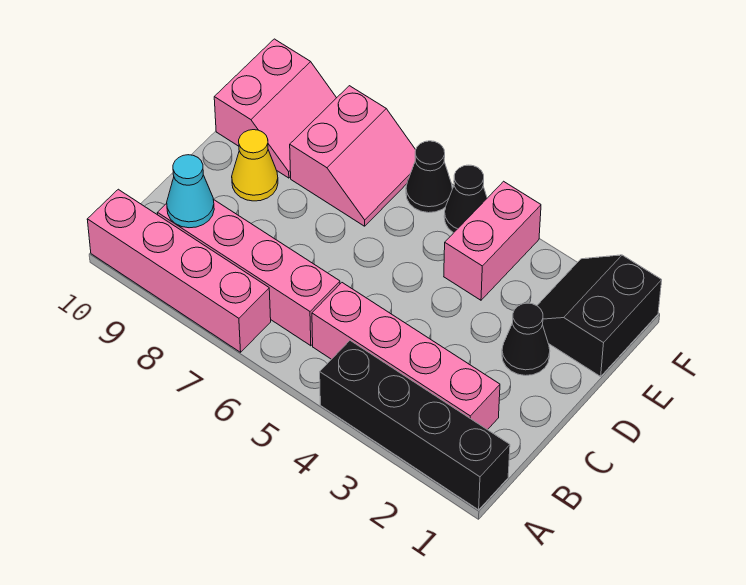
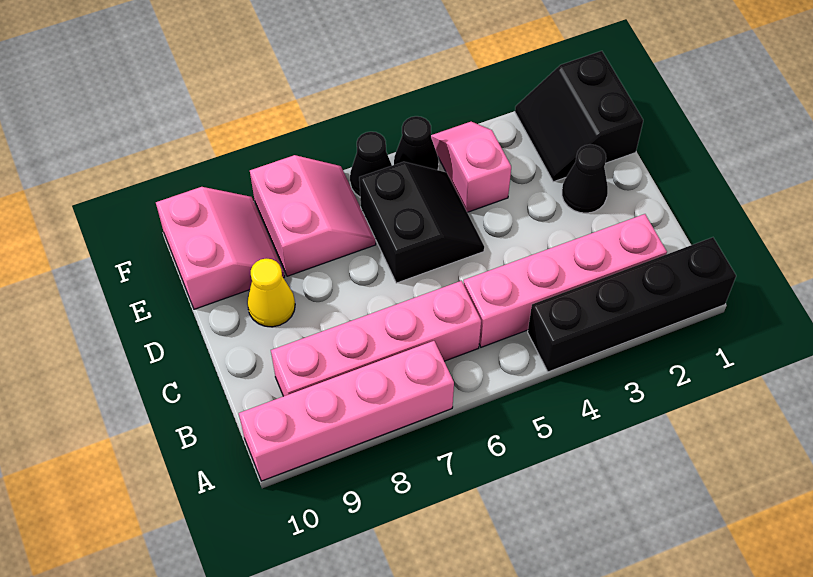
cyan cone B9 level 2 -> none
none -> black slope D5:E6 level 1 top 6
pink brick E4:F4 level 1 -> pink slope E4:F4 level 1 top E

